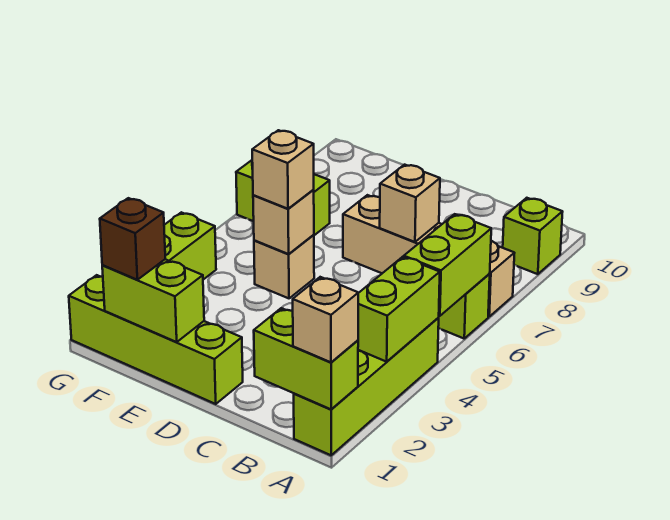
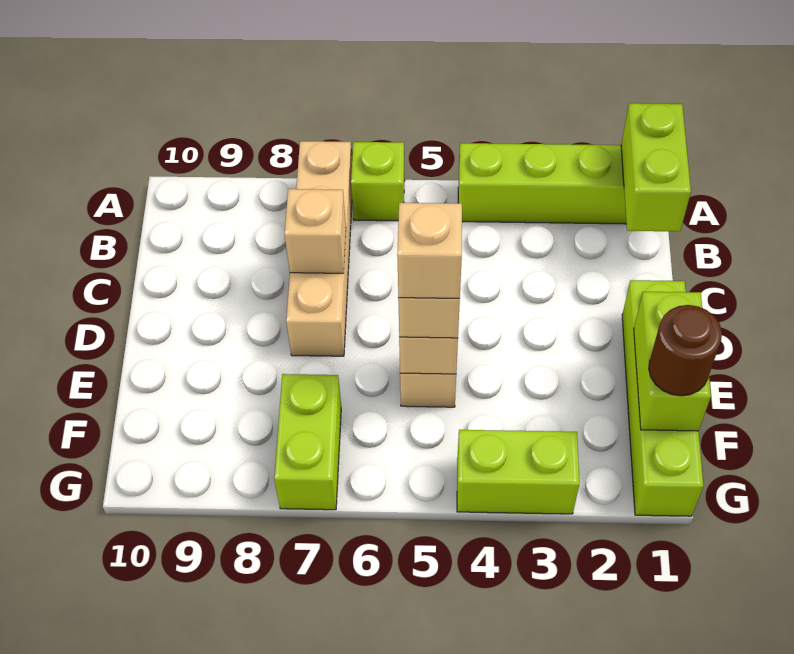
tan brick A1 level 3 -> tan brick E5 level 4
lime brick A3:A4 level 2 -> none
lime brick A5:A6 level 2 -> none
lime brick A9 level 1 -> none
brown brick F1 level 3 -> brown round brick F1 level 3

